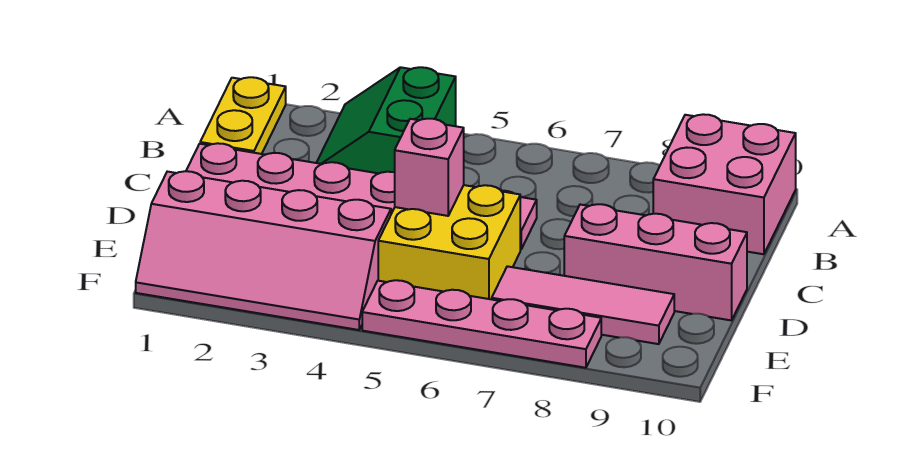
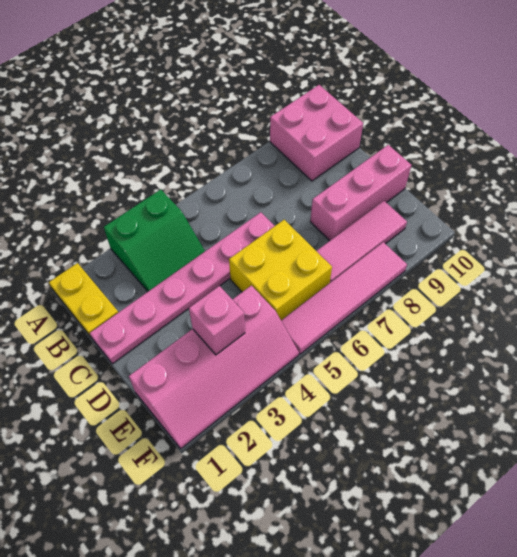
green slope A3:B4 level 1 top 4 -> green slope A3:B4 level 1 top A
pink brick D5 level 2 -> pink brick E3 level 2
pink plate F5:F8 level 1 -> pink tile F5:F8 level 1

